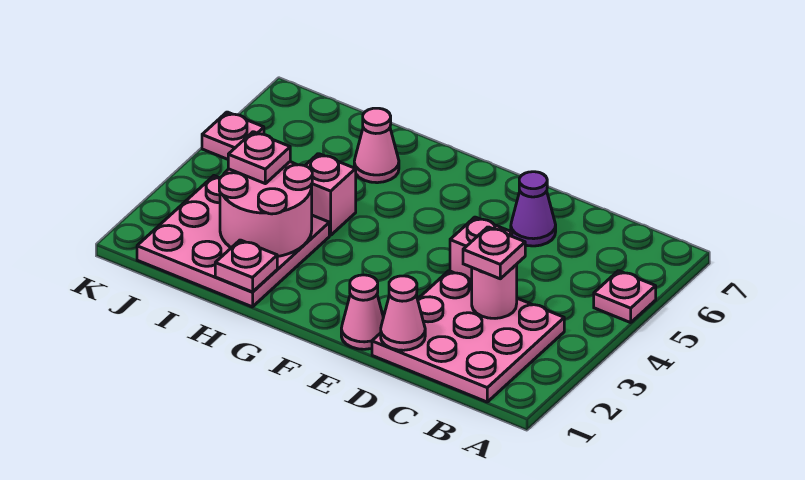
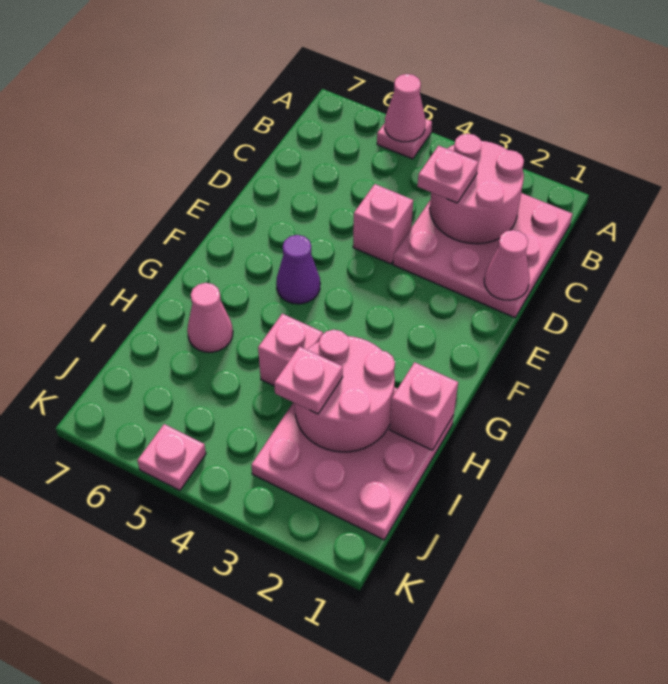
pink round brick C3 level 2 -> pink round brick B2:C3 level 2
purple cone D6 level 1 -> purple cone F5 level 1
pink cone E1 level 1 -> pink cone A5 level 2
pink plate H1 level 2 -> pink brick H1 level 2

